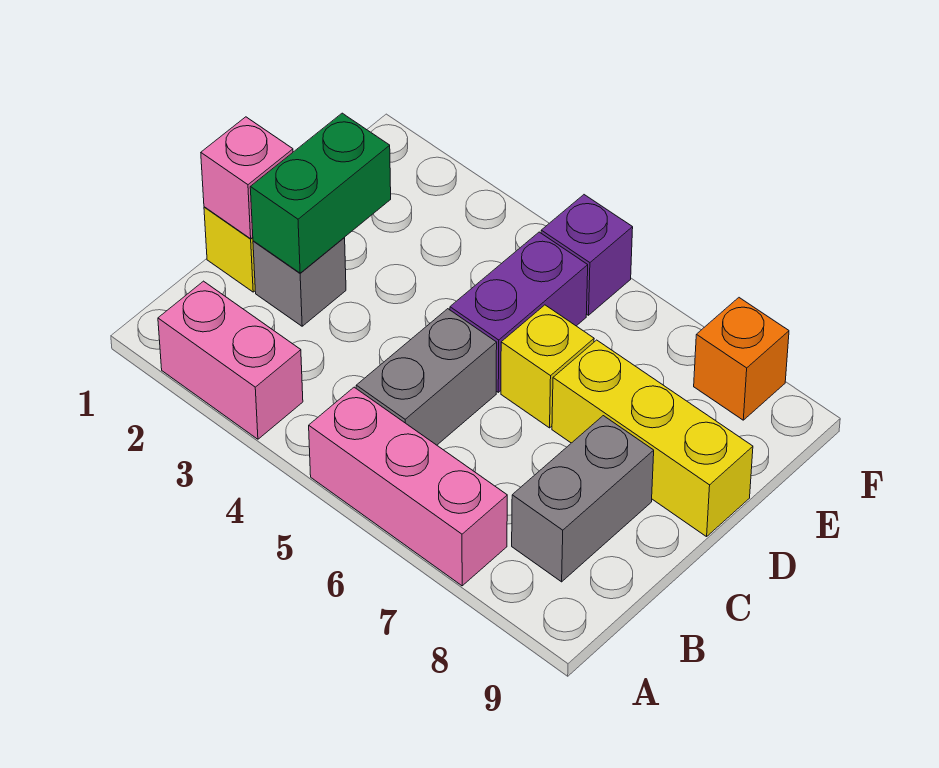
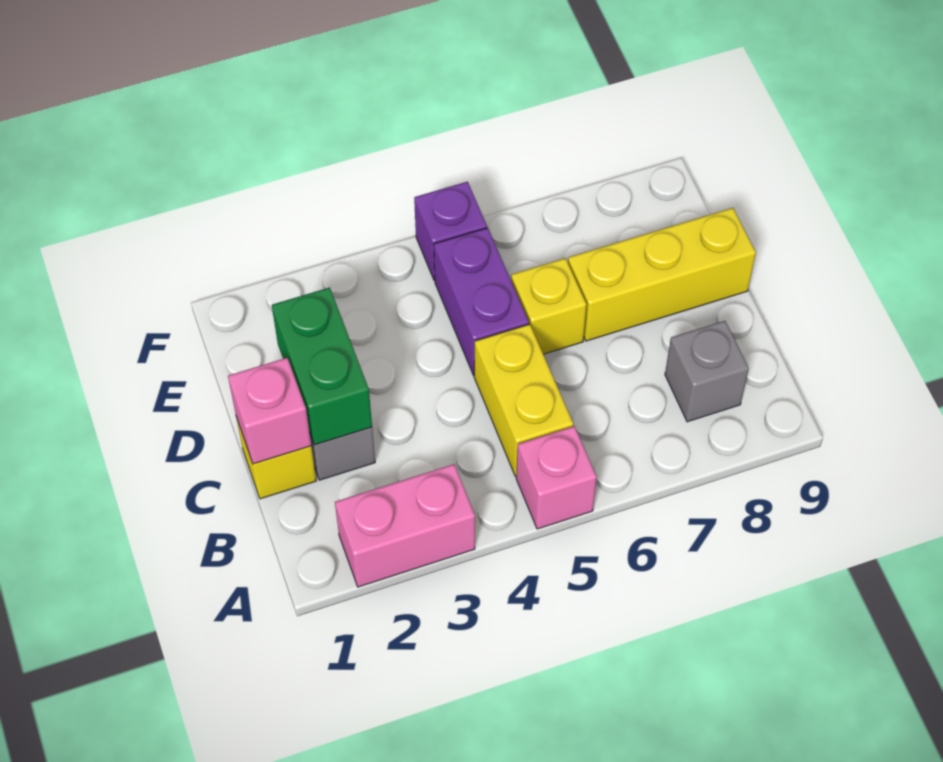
pink brick A5:A7 level 1 -> pink brick A5 level 1
grey brick B5:C5 level 1 -> yellow brick B5:C5 level 1
grey brick B8:C8 level 1 -> grey brick B8 level 1
orange brick F8 level 1 -> none

